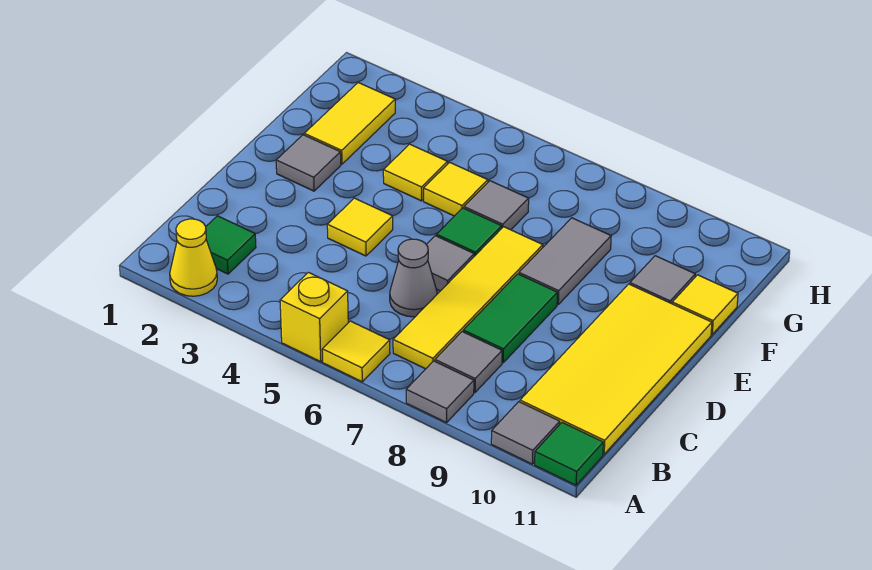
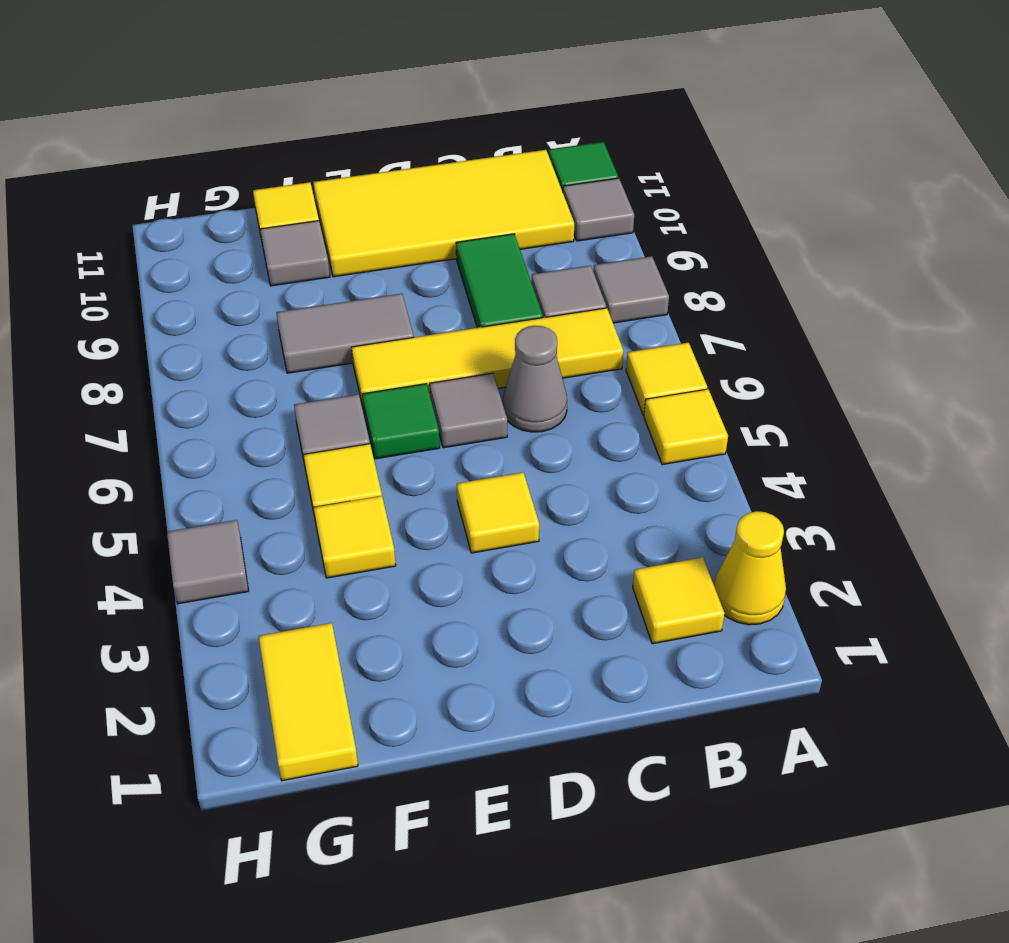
yellow brick A5 level 1 -> yellow tile A5 level 1
green tile B2 level 1 -> yellow tile B2 level 1
green tile C8:D8 level 1 -> green tile C8:C9 level 1
grey tile E2 level 1 -> grey tile H4 level 1
yellow tile F2:G2 level 1 -> yellow tile G1:G2 level 1

